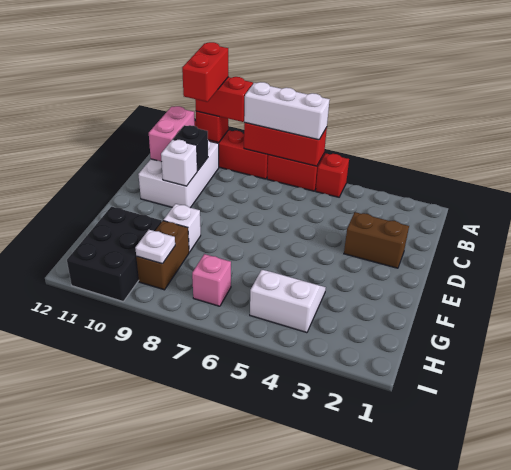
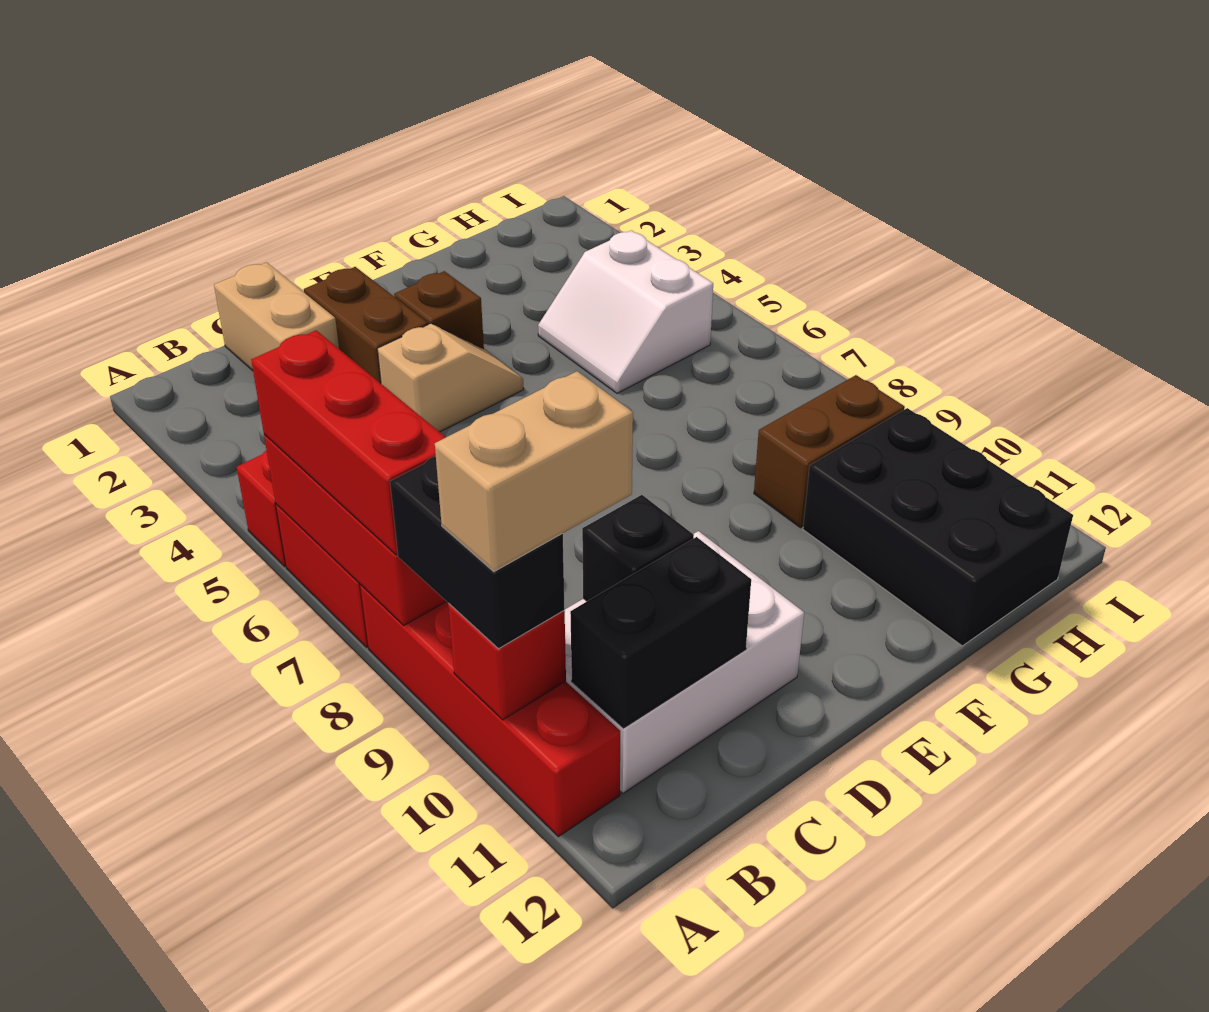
white brick A6:A8 level 3 -> red brick A6:A8 level 3
red brick A9:A10 level 3 -> black brick A9:A10 level 3
red brick A10:B10 level 4 -> tan brick A10:B10 level 4
pink brick B11:C11 level 2 -> black brick B11:C11 level 2
none -> tan brick C1:C2 level 1
none -> tan slope D4:E4 level 1 top D
white brick D10 level 2 -> none
none -> brown brick E3 level 1
white brick F9 level 1 -> none
black brick G10:I11 level 1 -> black brick G10:H12 level 1
pink brick H7 level 1 -> none
white plate H9 level 2 -> none

